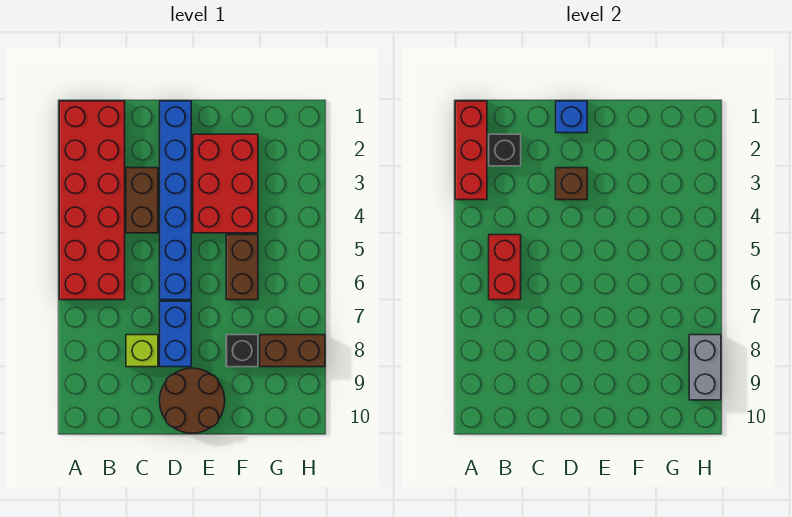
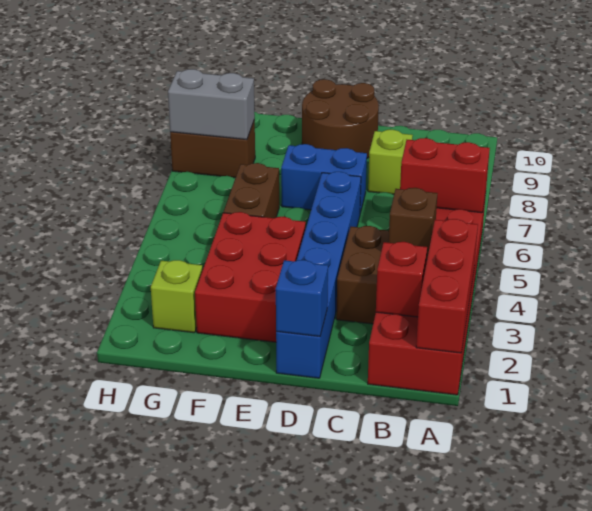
black brick B2 level 2 -> red brick B2 level 2
red brick B5:B6 level 2 -> red brick A6:B6 level 2
brown brick D3 level 2 -> brown brick B4 level 2
blue brick D7:D8 level 1 -> blue brick D7:E7 level 1
black brick F8 level 1 -> none
none -> lime brick G2 level 1
grey brick H8:H9 level 2 -> grey brick G8:H8 level 2

